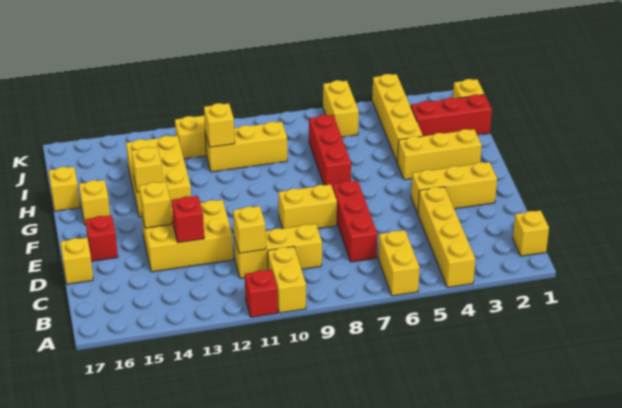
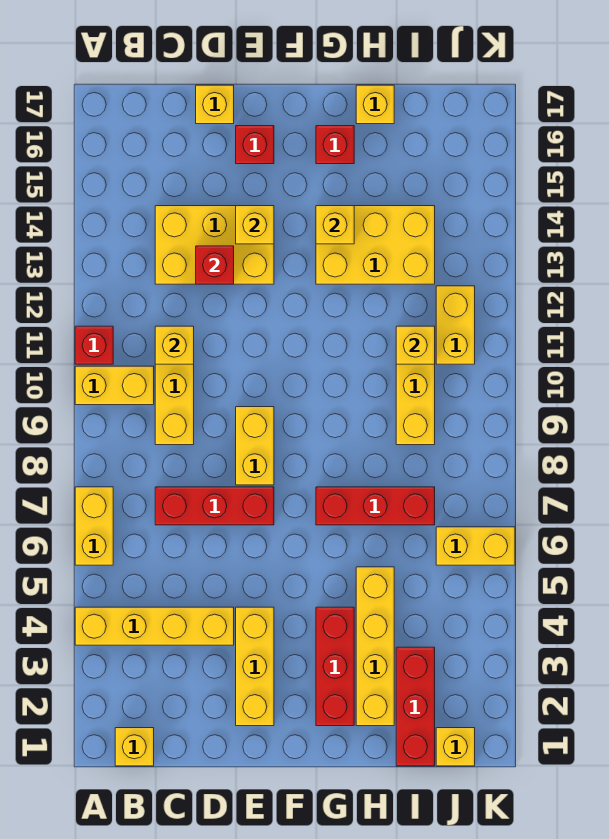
yellow brick A6:B6 level 1 -> yellow brick A6:A7 level 1
yellow brick D12:E14 level 1 -> yellow brick C13:E14 level 1
yellow brick G2:G4 level 1 -> red brick G2:G4 level 1
yellow brick G16 level 1 -> red brick G16 level 1
yellow brick H4:K4 level 1 -> yellow brick H2:H5 level 1

